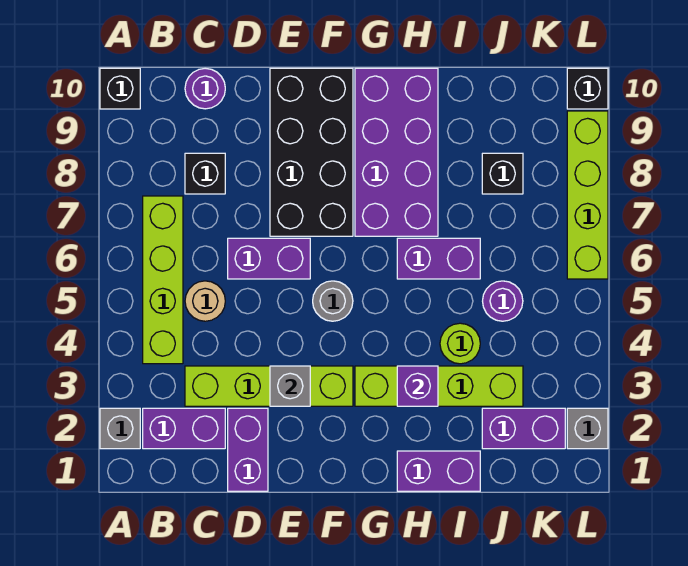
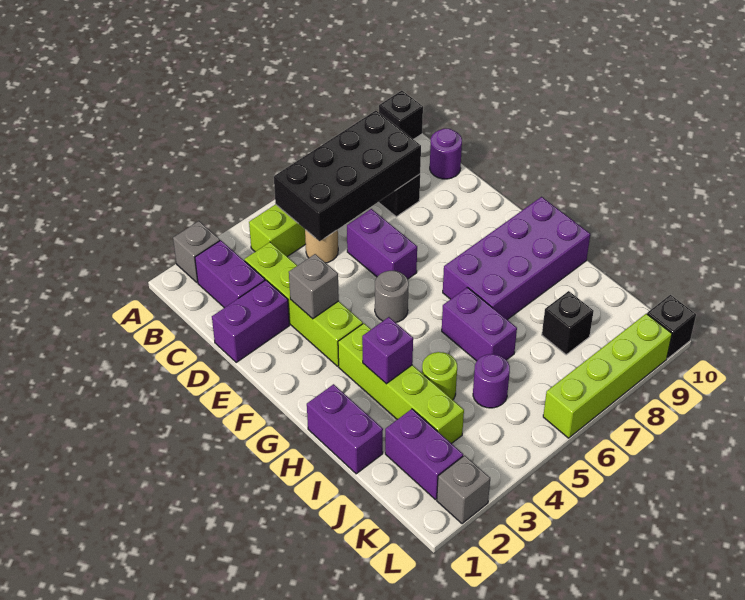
black brick E7:F10 level 1 -> black brick B5:C8 level 2

